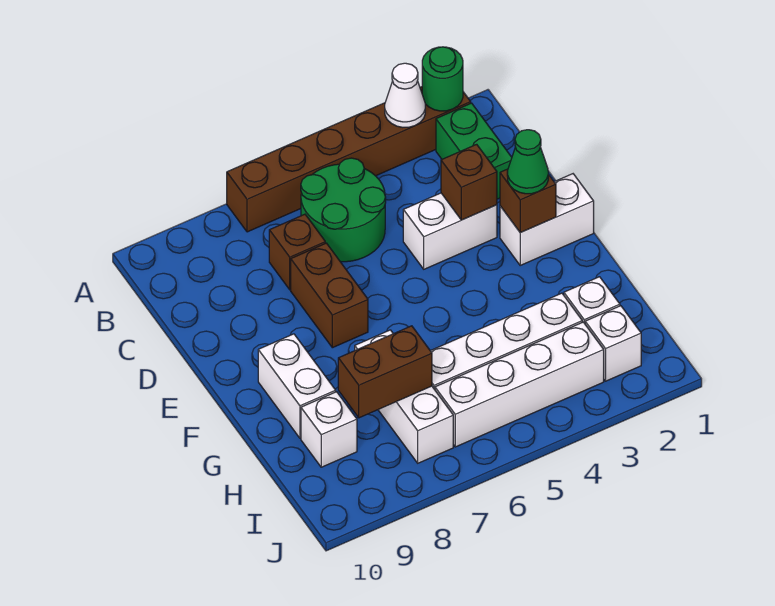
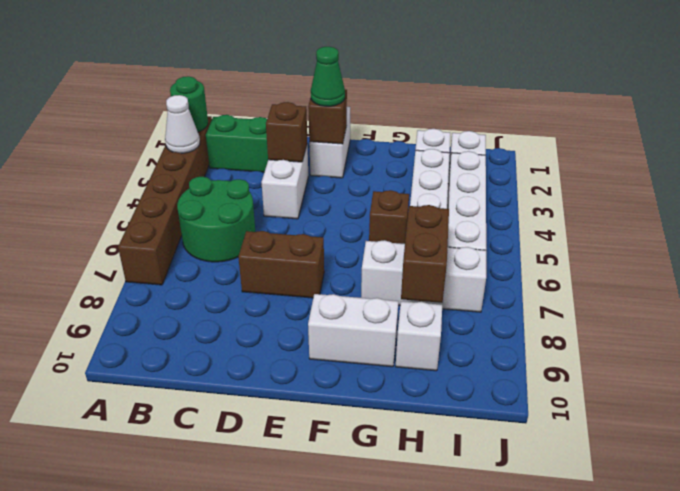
brown brick C7 level 1 -> brown brick G5 level 1

